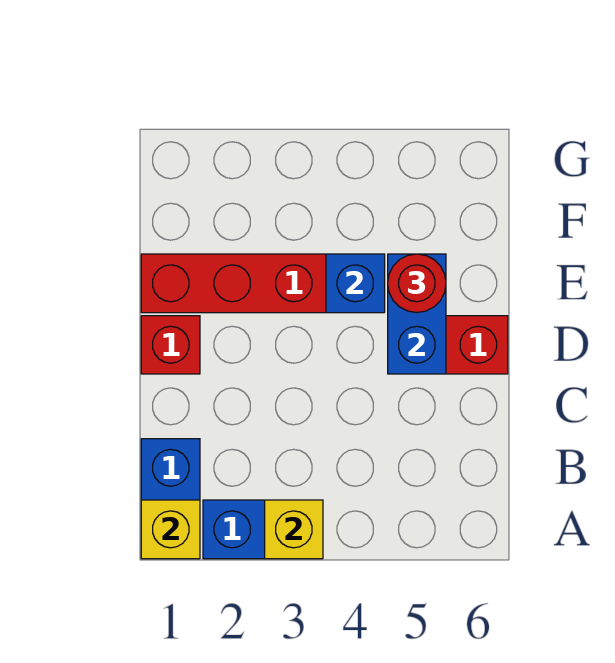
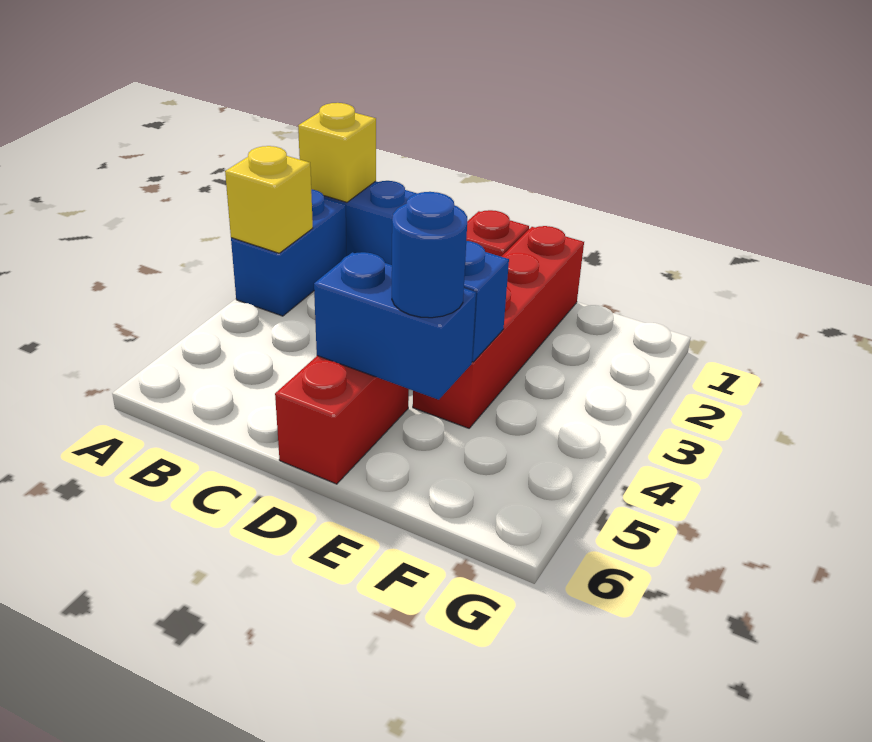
red round brick E5 level 3 -> blue round brick E5 level 3

